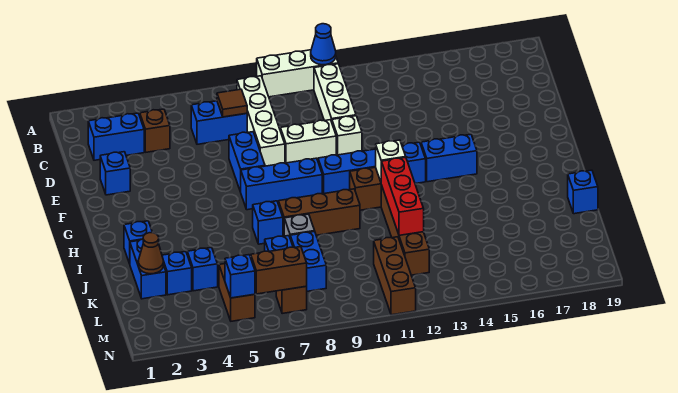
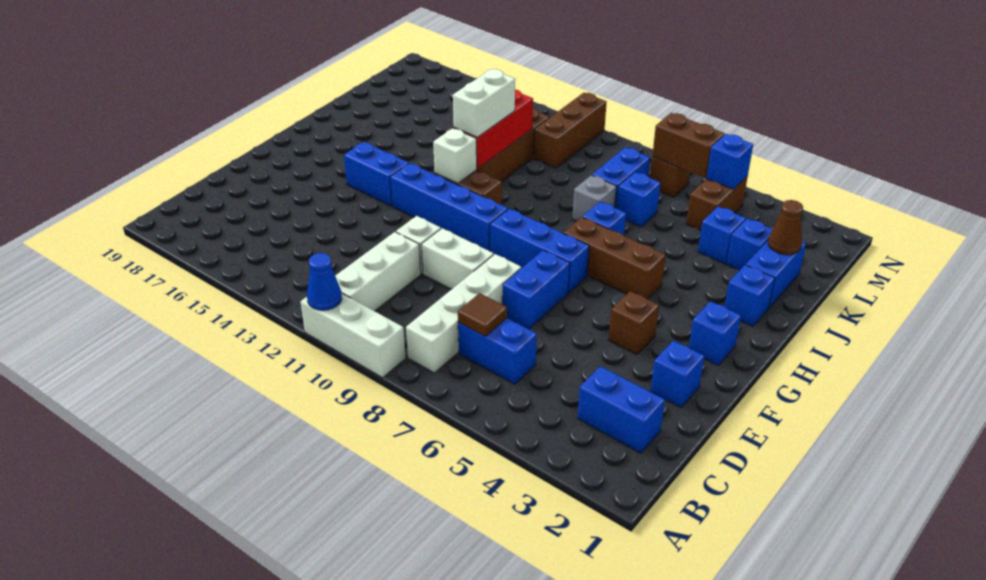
brown brick C4 level 1 -> brown brick F4 level 1
brown brick I8:I10 level 1 -> brown brick H5:H7 level 1
none -> white brick I12:J12 level 3
blue brick J19 level 1 -> blue brick G2 level 1

